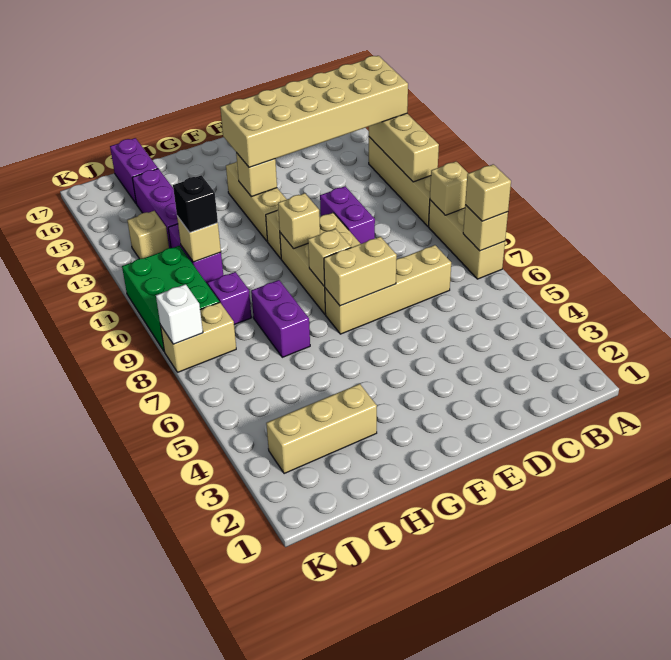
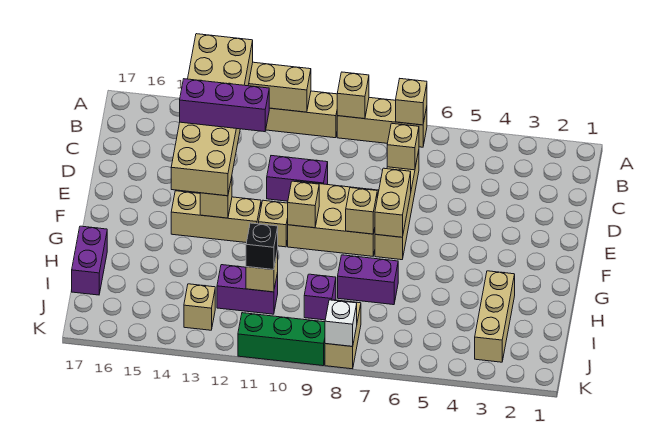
tan brick A7 level 3 -> tan brick C7 level 2
purple brick I13:I15 level 1 -> purple brick D12:D14 level 4
purple brick I16:I17 level 1 -> purple brick H17:I17 level 1
green brick J9:K11 level 1 -> green brick K9:K11 level 1

